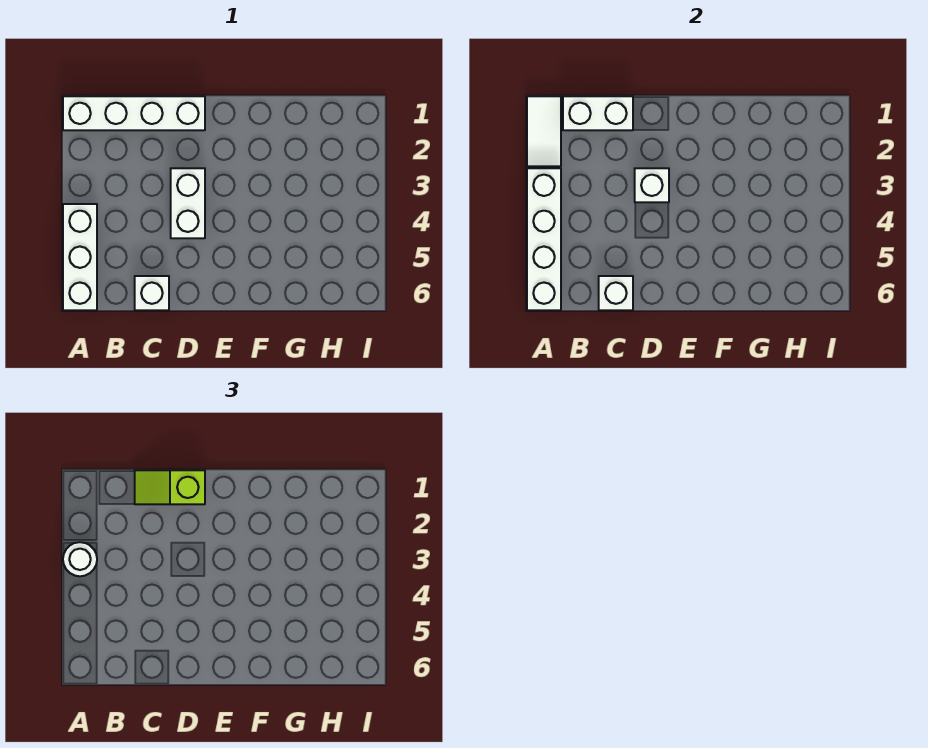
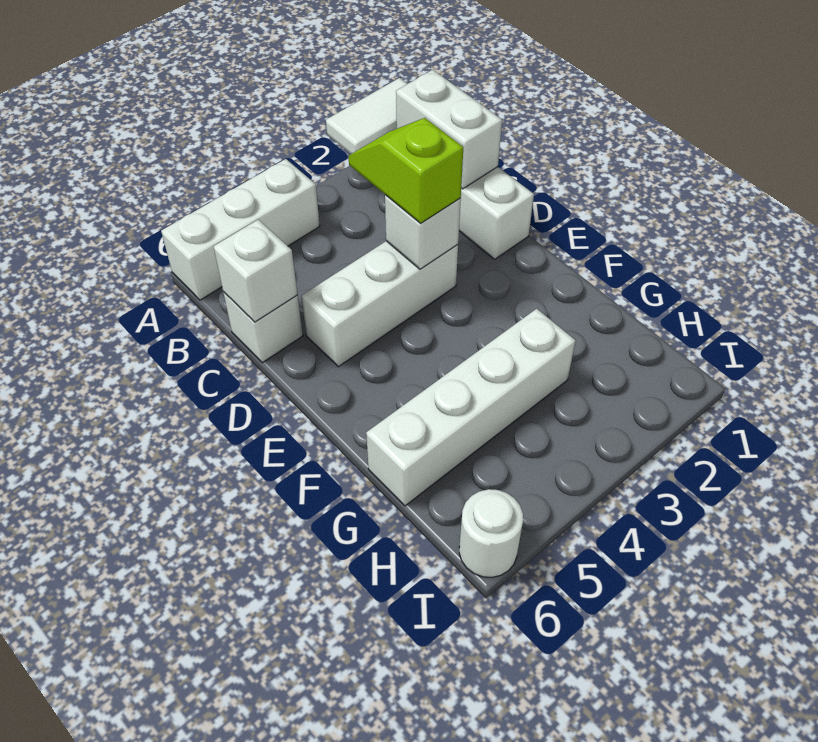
white brick A3:A6 level 2 -> white brick G3:G6 level 1
white round brick A3 level 3 -> white round brick I6 level 1
lime slope C1:D1 level 3 top D -> lime slope C3:D3 level 3 top D
white brick D3:D4 level 1 -> white brick D3:D5 level 1

